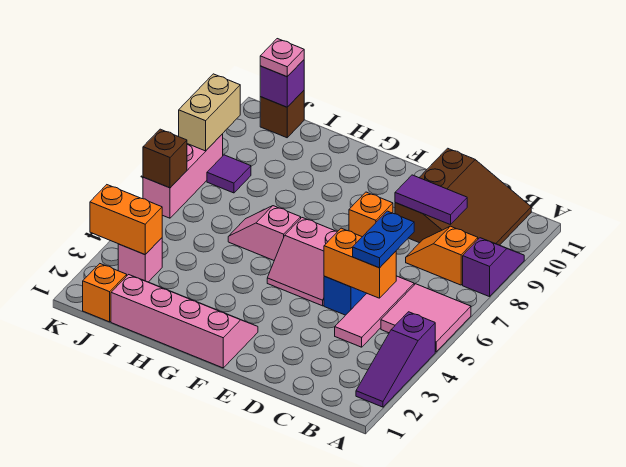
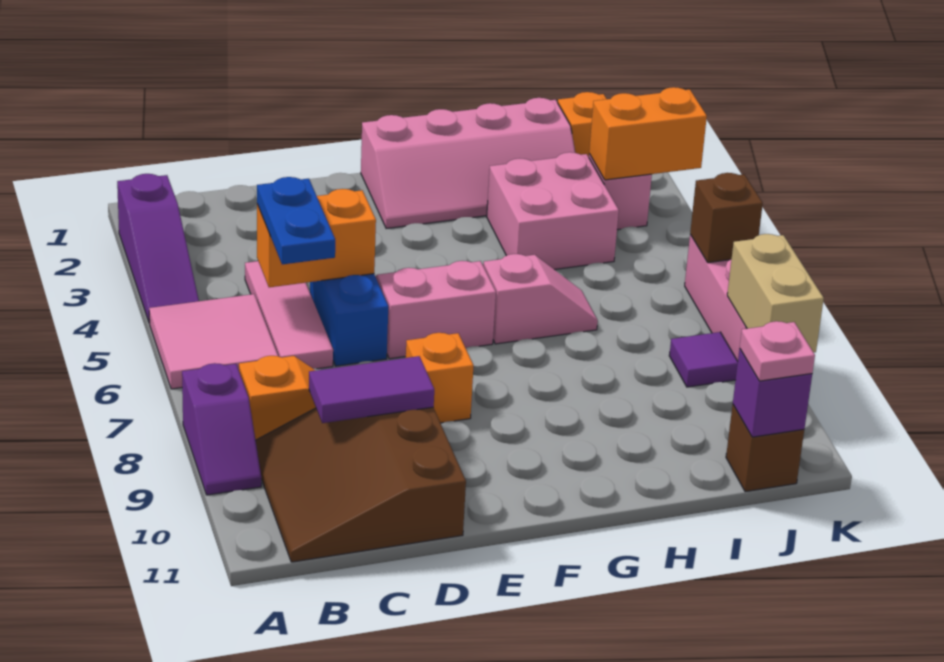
purple slope A2:A4 level 1 top 4 -> purple slope A2:A4 level 1 top 2
none -> pink brick H3:I4 level 1

